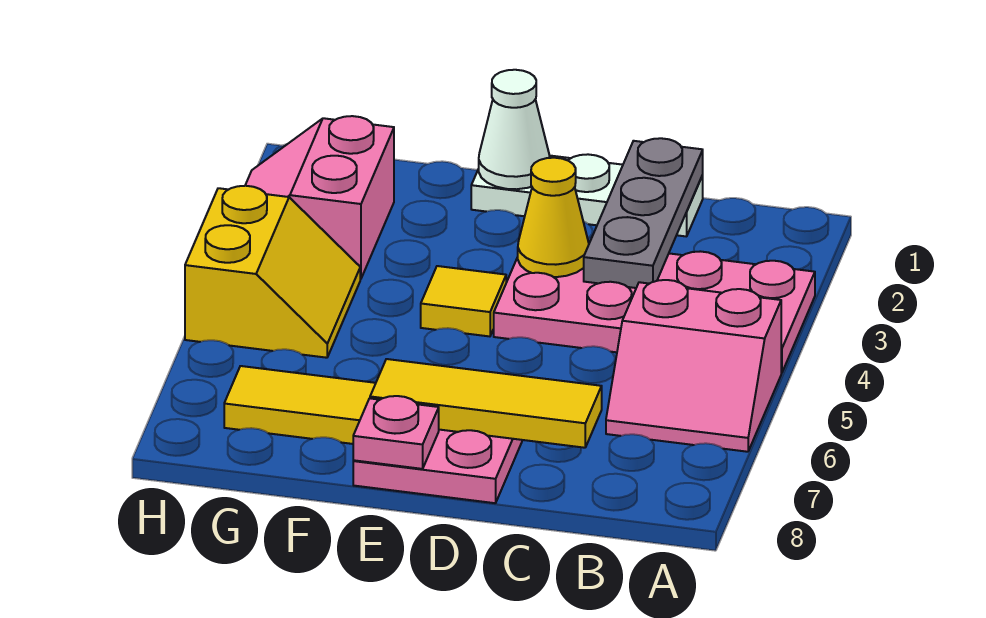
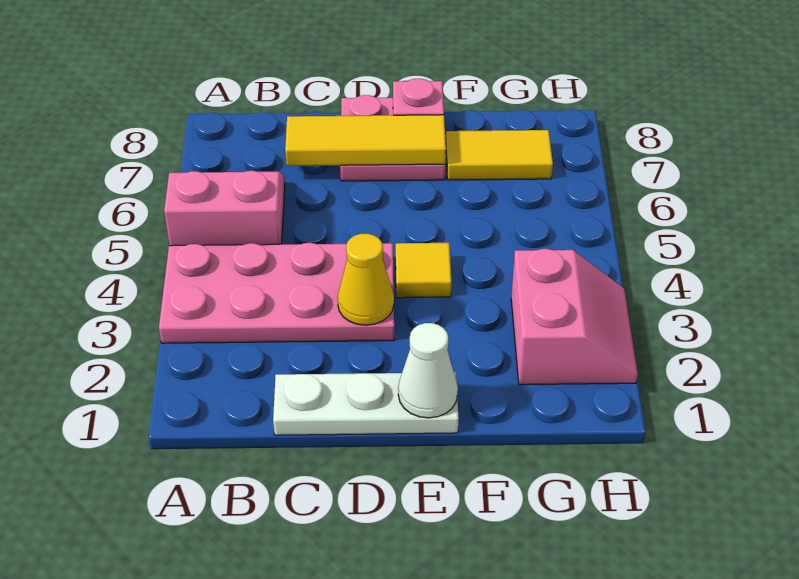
grey plate C1:C3 level 2 -> none
yellow slope G4:H5 level 1 top H -> none

